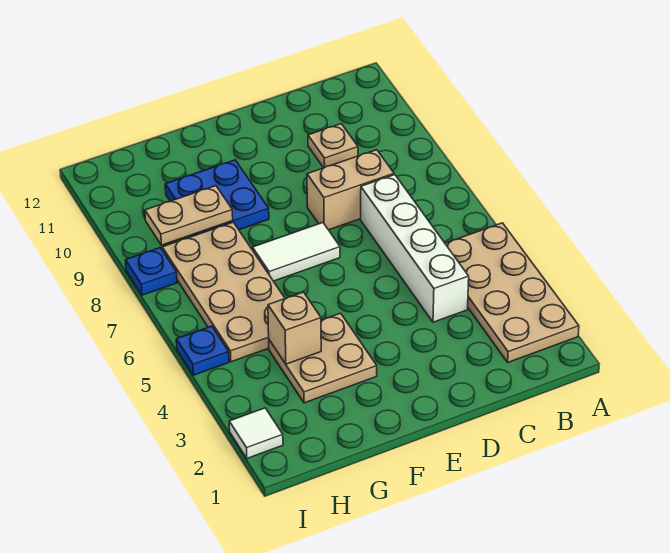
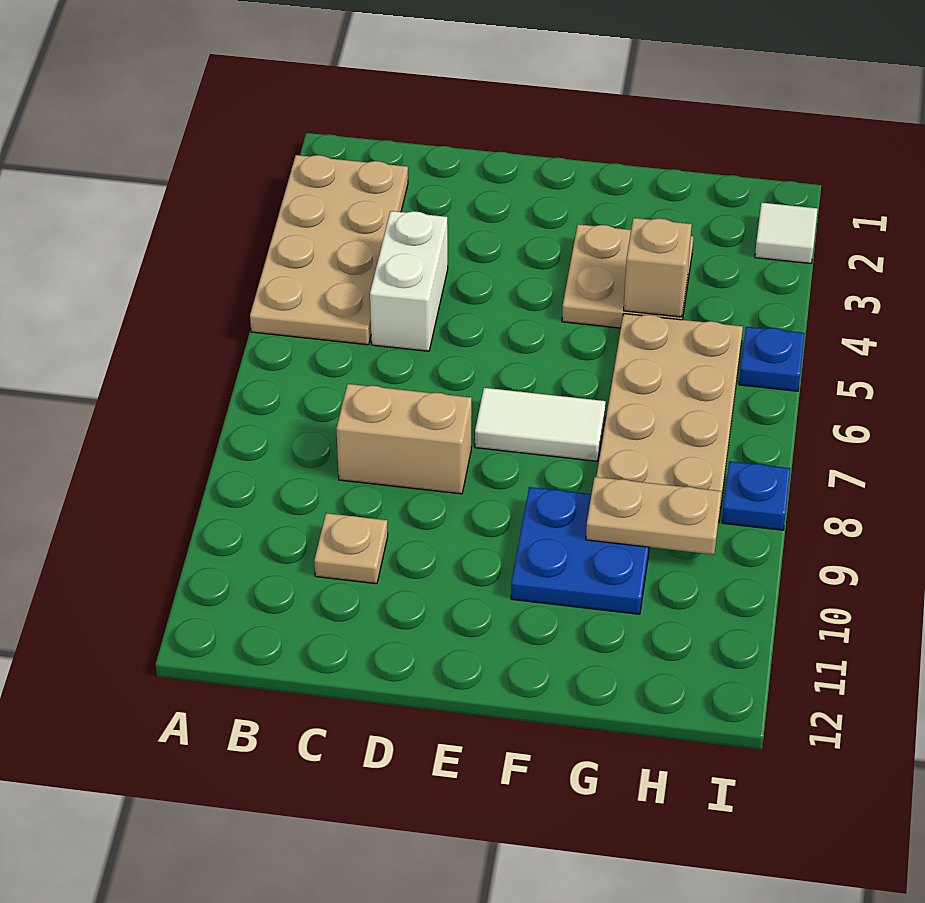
white brick C4:C7 level 1 -> white brick C4:C5 level 1

